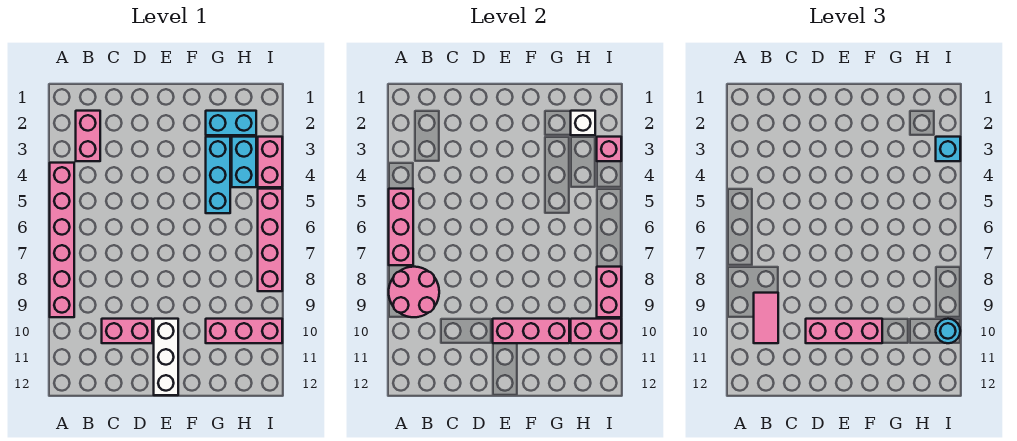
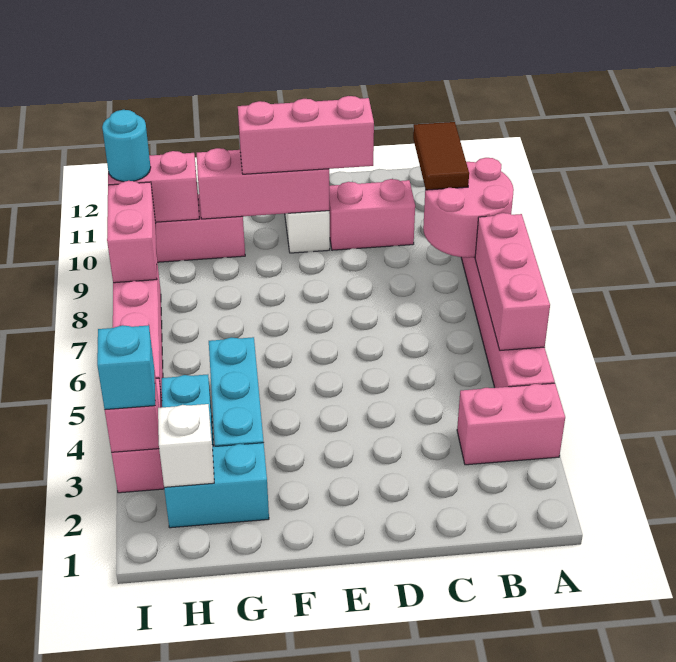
pink brick B2:B3 level 1 -> pink brick A3:B3 level 1
pink tile B9:B10 level 3 -> brown tile B9:B10 level 3

